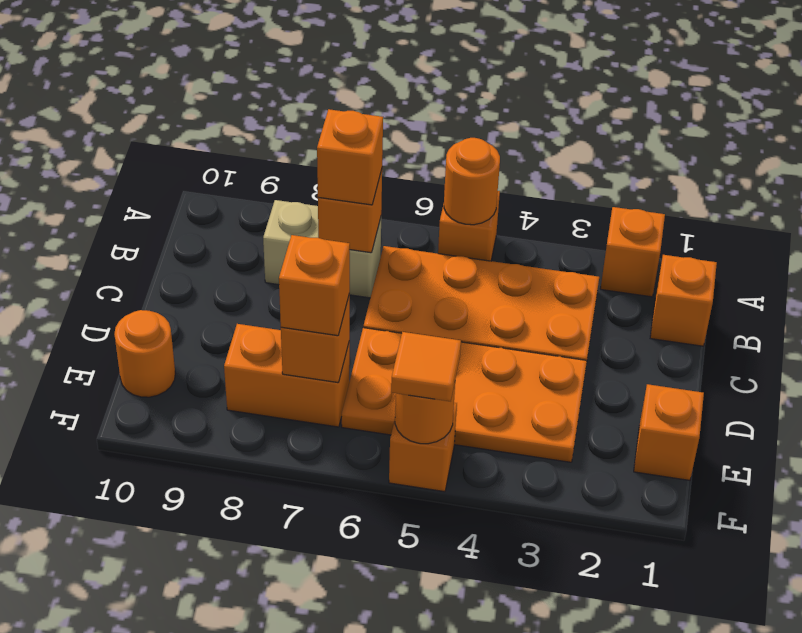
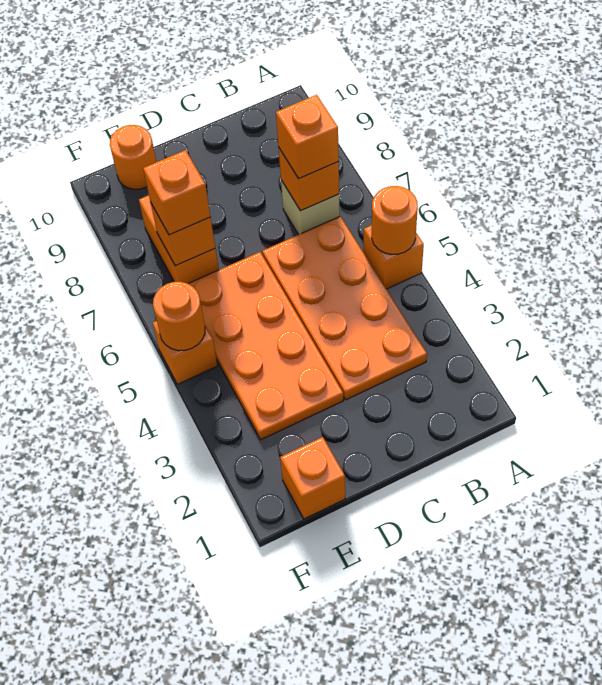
orange brick A2 level 1 -> none
orange brick B1 level 1 -> none
tan brick B7:B8 level 1 -> tan brick B7 level 1
orange tile F5 level 3 -> none

